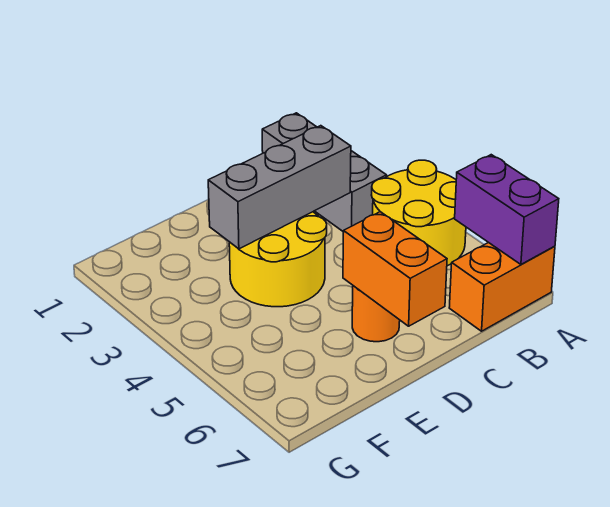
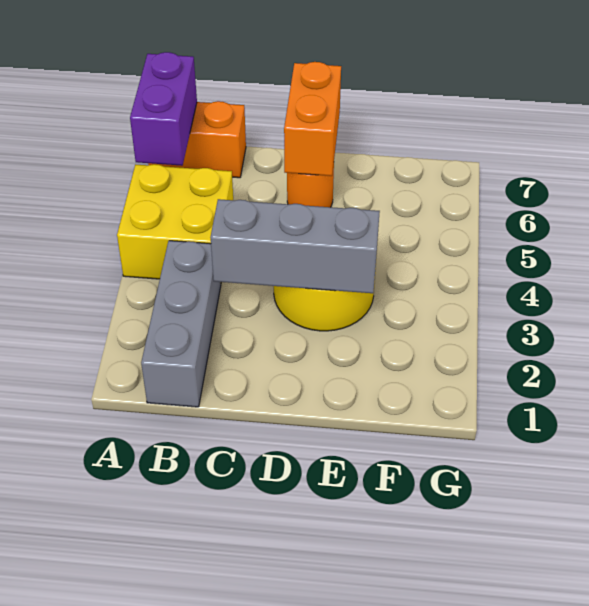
yellow round brick A4:B5 level 1 -> yellow brick A4:B5 level 1

